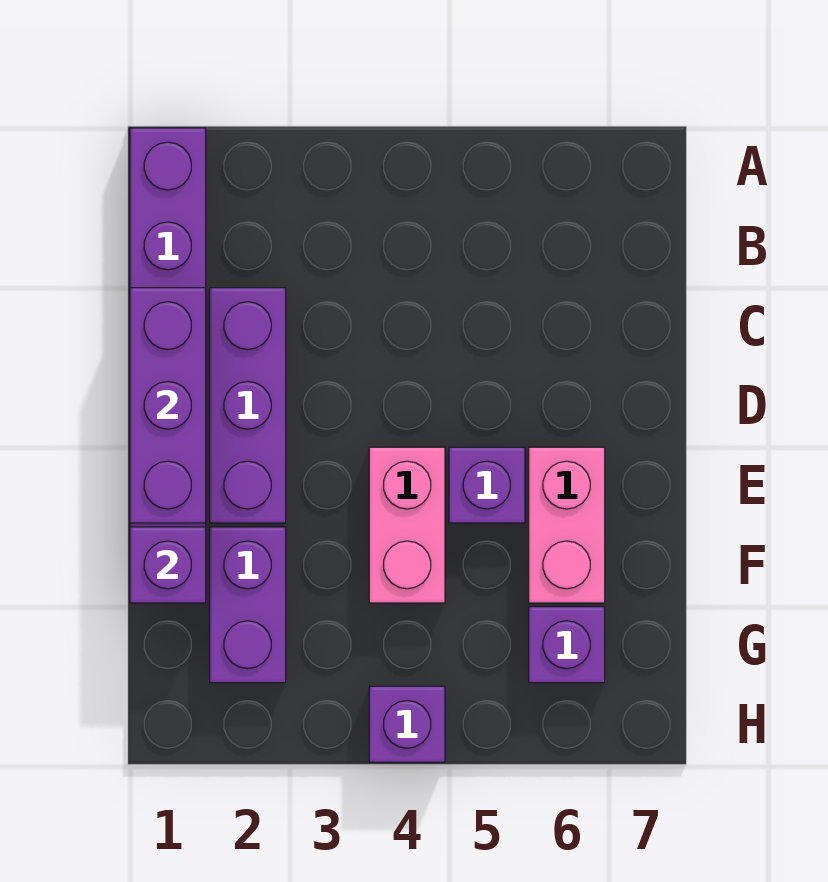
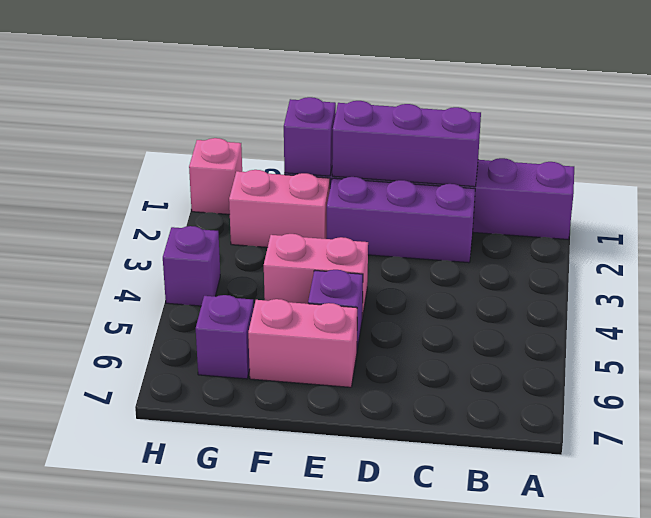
purple brick F2:G2 level 1 -> pink brick F2:G2 level 1
none -> pink brick H1 level 1

